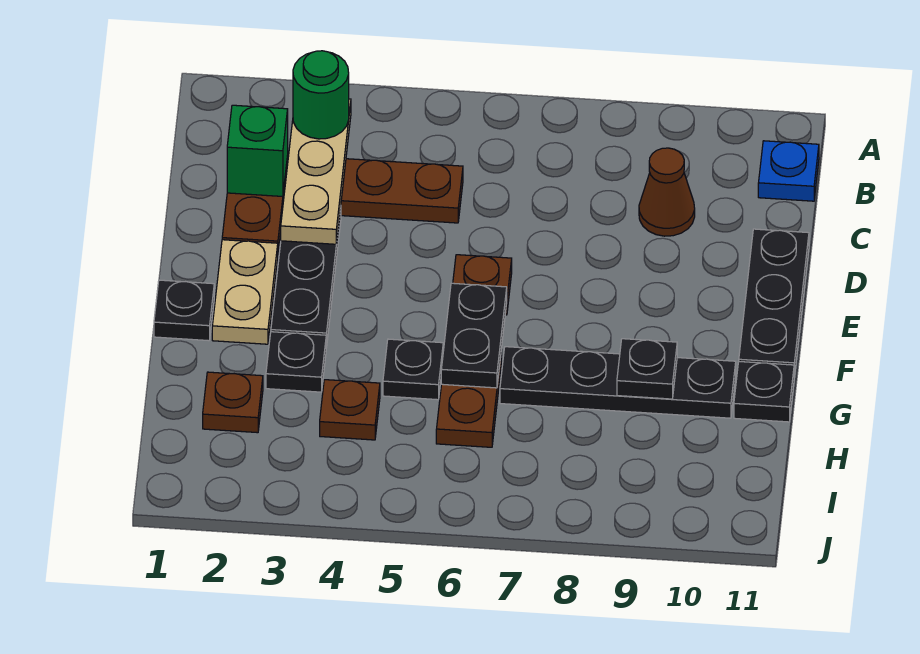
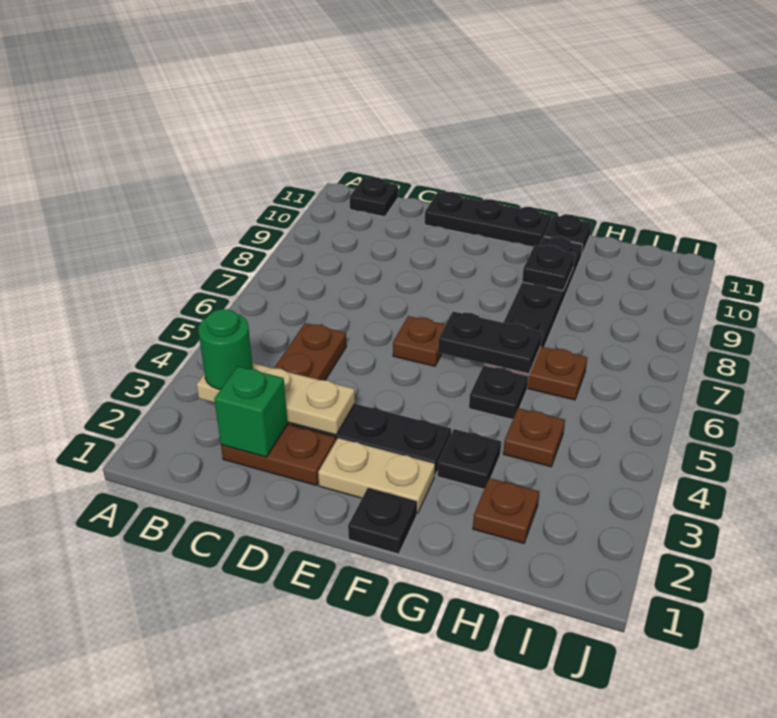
blue plate B11 level 1 -> black plate B11 level 1
brown cone C9 level 1 -> none

